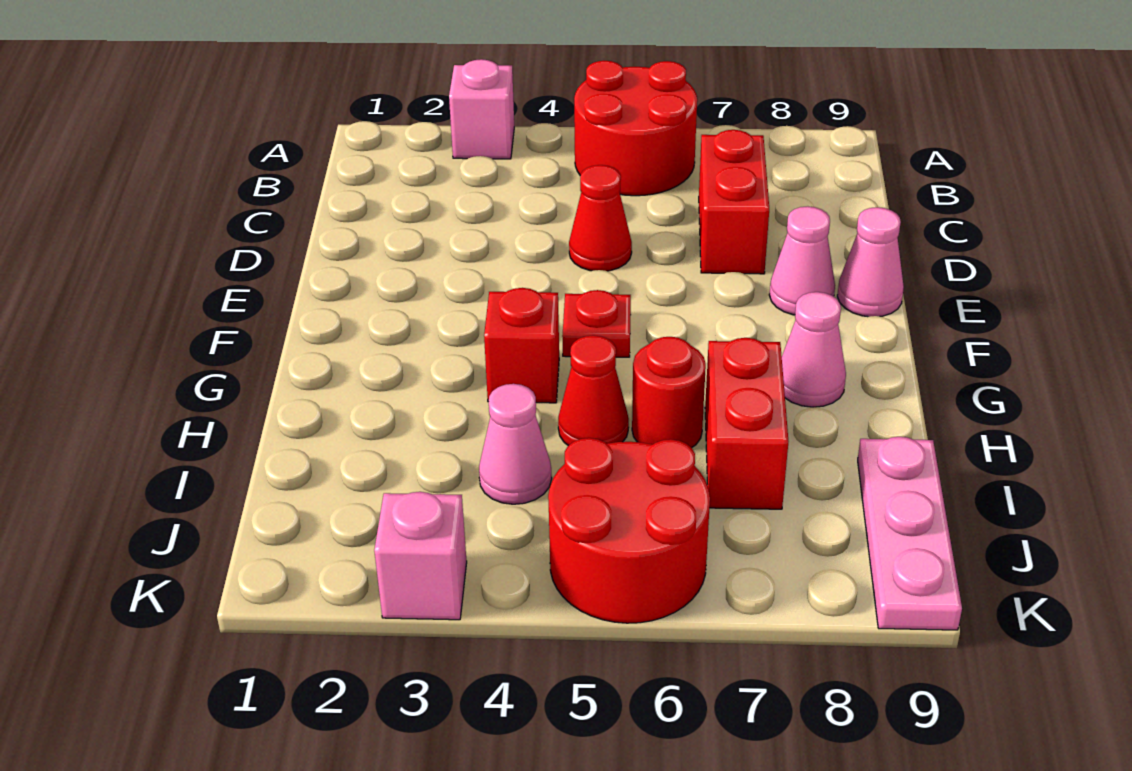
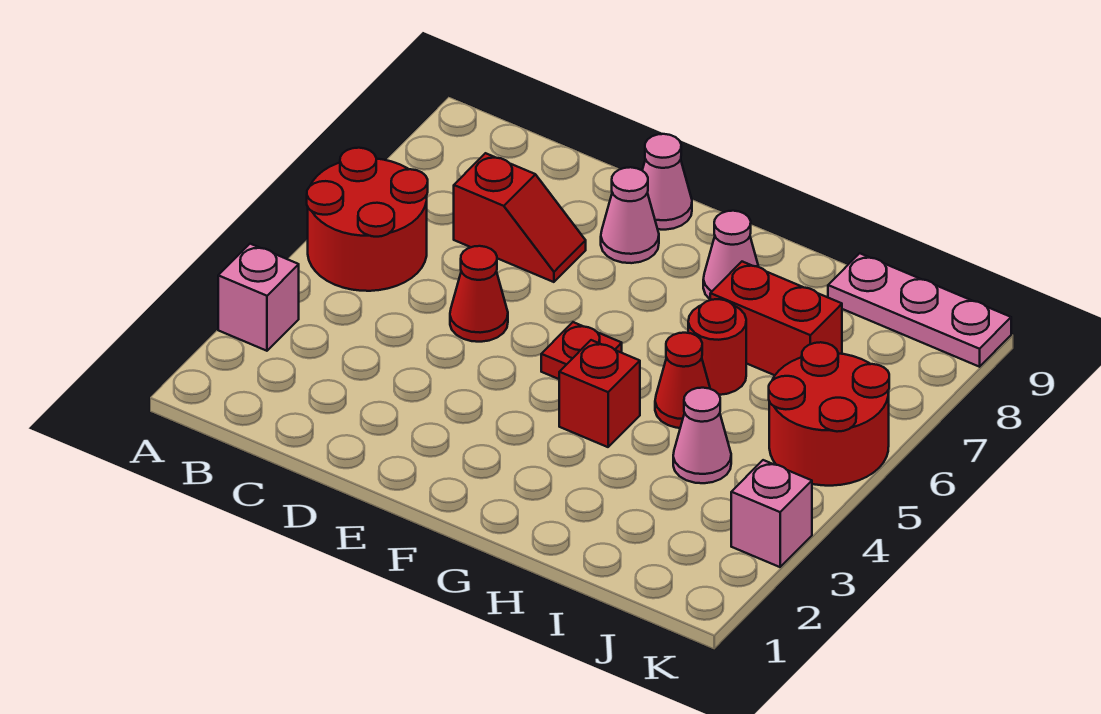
red brick C7:D7 level 1 -> red slope C7:D7 level 1 top C

